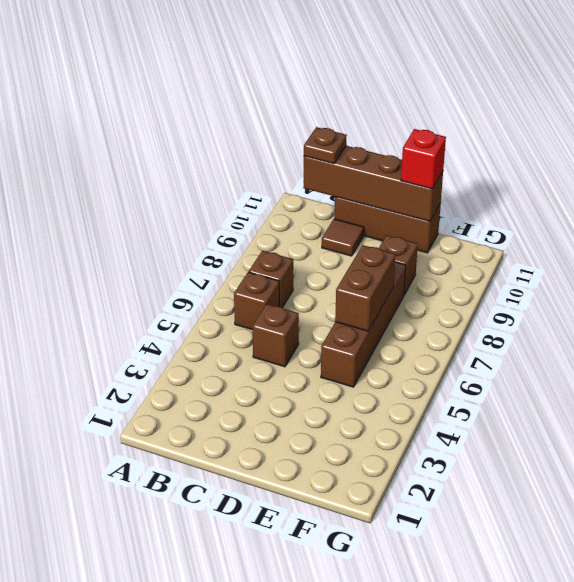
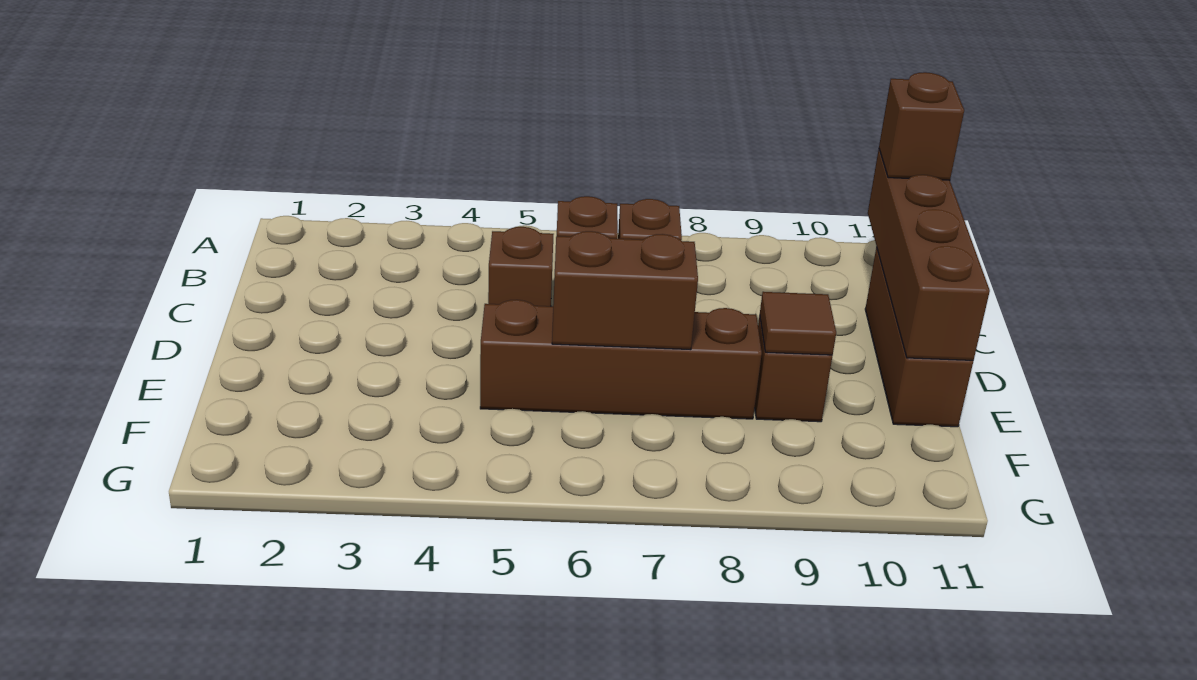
brown plate B11 level 3 -> brown brick B11 level 3
brown tile C10 level 1 -> brown tile E9 level 2
red brick E11 level 3 -> none

